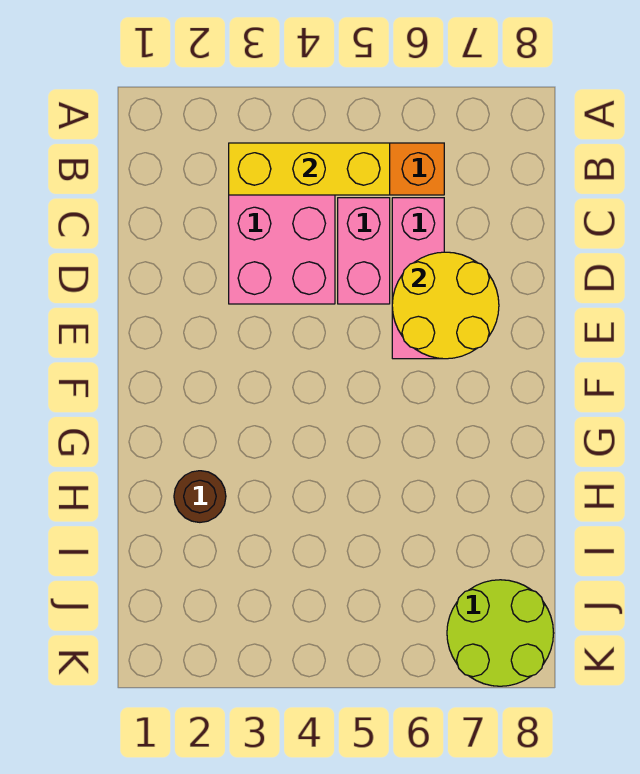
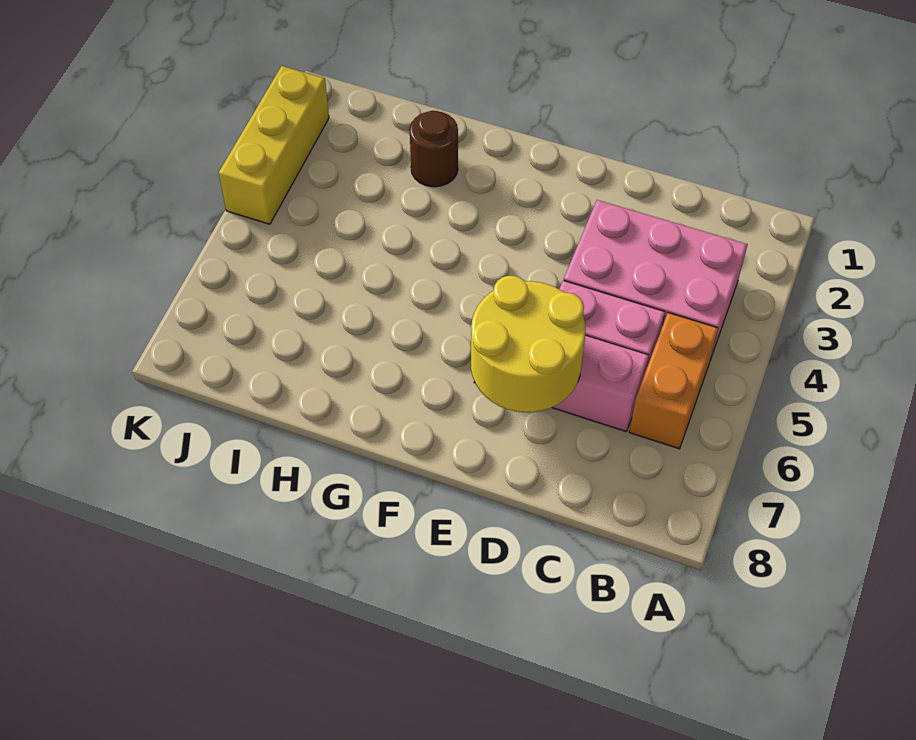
yellow brick B3:B5 level 2 -> yellow brick K2:K4 level 1
lime round brick J7:K8 level 1 -> none

